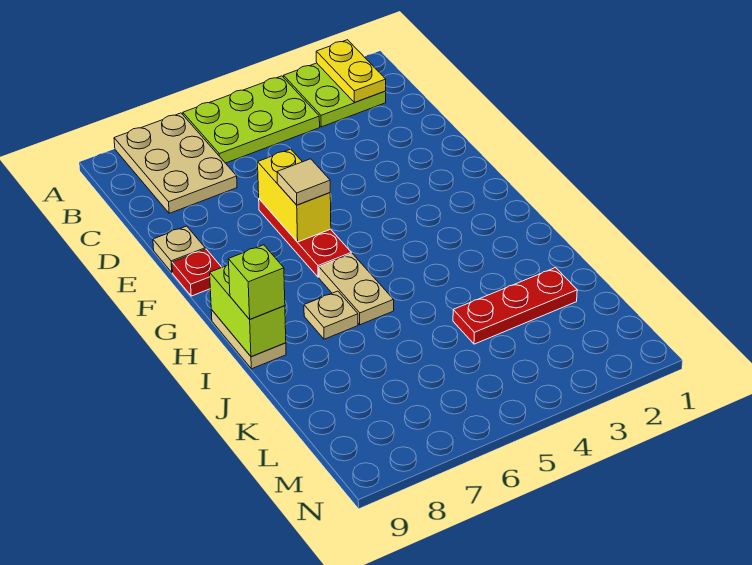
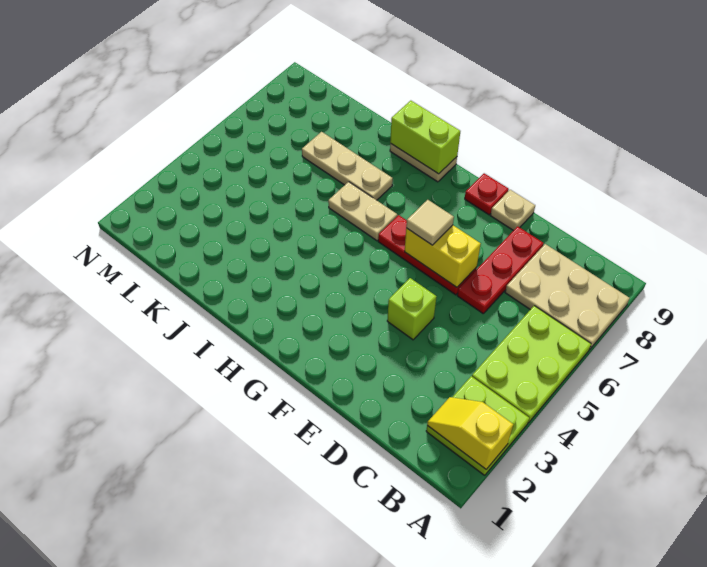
yellow plate A2:B2 level 2 -> yellow slope A2:B2 level 2 top A
tan plate I7 level 1 -> tan plate I7:K7 level 1
lime brick I9 level 3 -> lime brick E4 level 1
red plate K2:K4 level 1 -> red plate D6:D8 level 1

